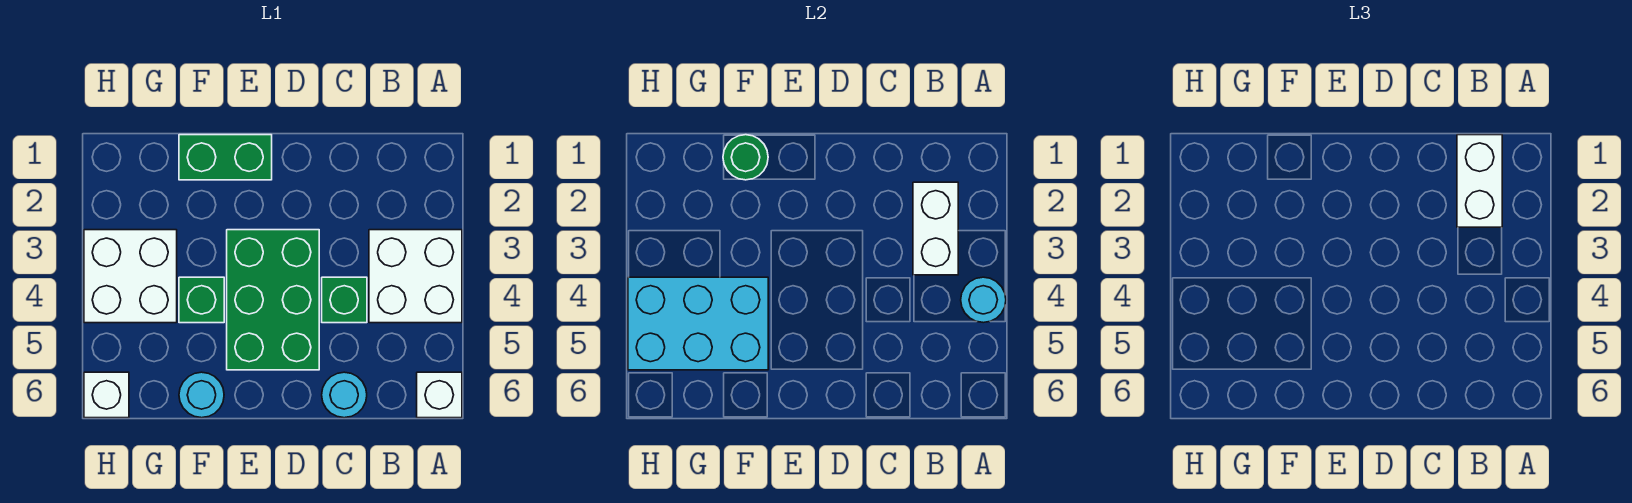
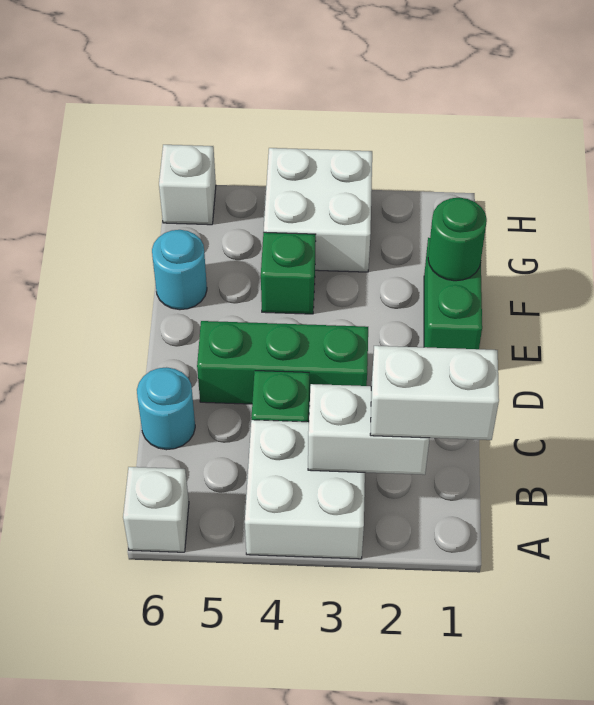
cyan round brick A4 level 2 -> none
green brick D3:E5 level 1 -> green brick D3:D5 level 1
cyan brick F4:H5 level 2 -> none

